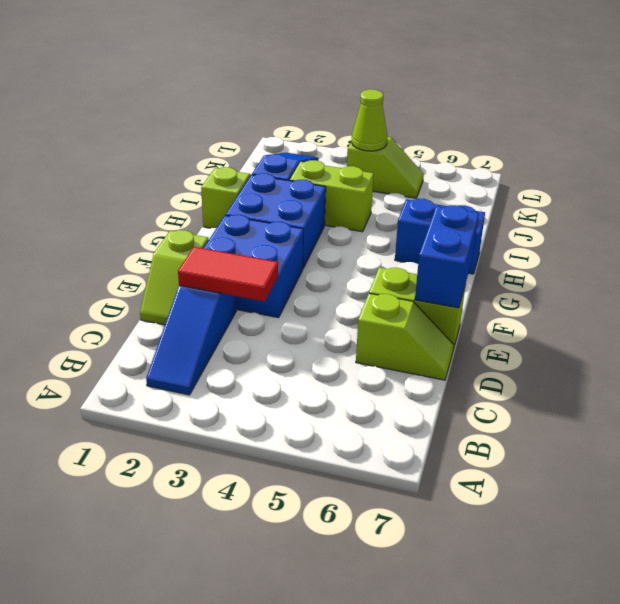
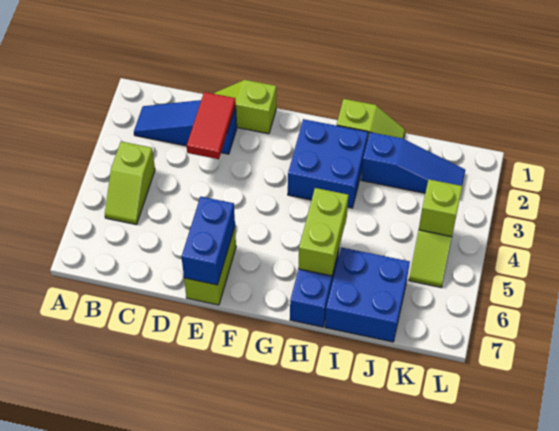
lime slope D6:D7 level 1 top 6 -> lime slope B4:B5 level 1 top 4
blue brick E2:F3 level 1 -> blue brick I6:J7 level 1
blue brick E7:F7 level 2 -> blue brick E6:E7 level 2
lime brick I3:I4 level 1 -> lime brick H5:H6 level 2
lime cone K4 level 2 -> lime brick K4 level 2

